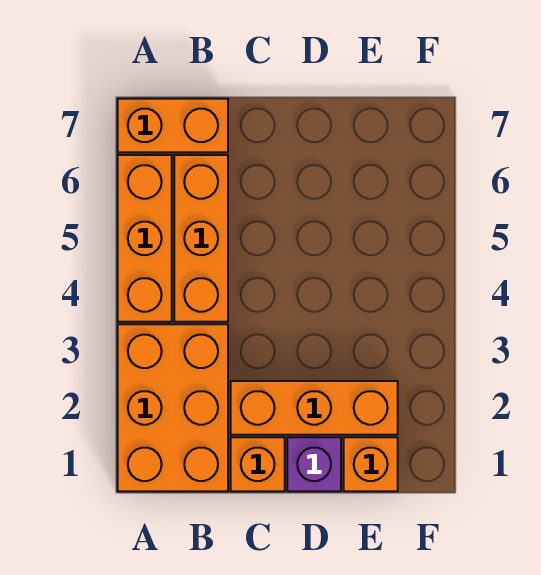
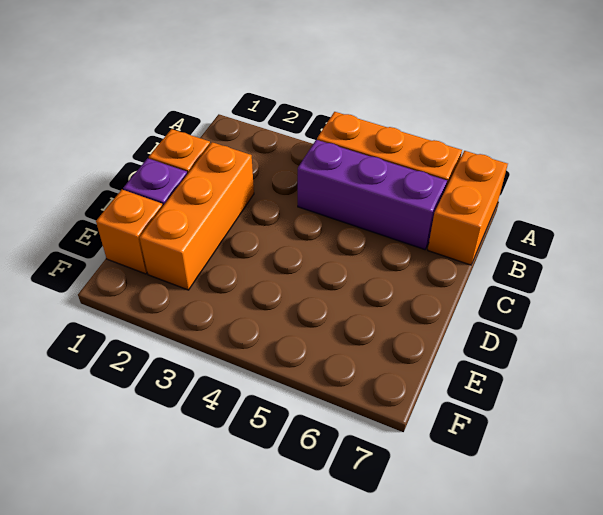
orange brick A1:B3 level 1 -> none
orange brick B4:B6 level 1 -> purple brick B4:B6 level 1

